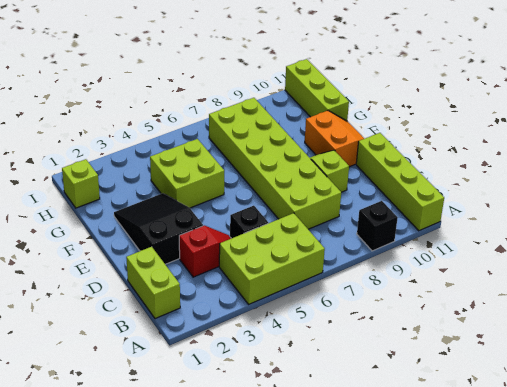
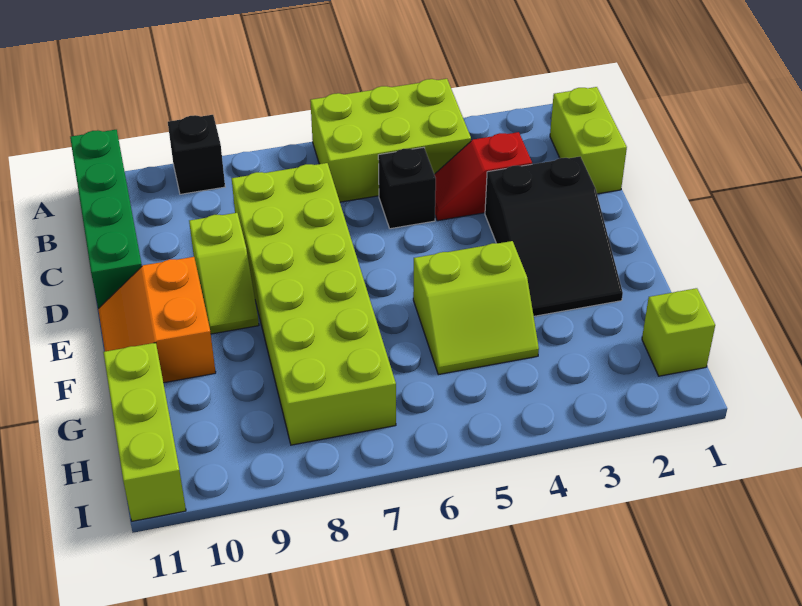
lime brick A11:D11 level 1 -> green brick A11:D11 level 1
lime brick F4:G5 level 1 -> lime slope F4:G5 level 1 top F

